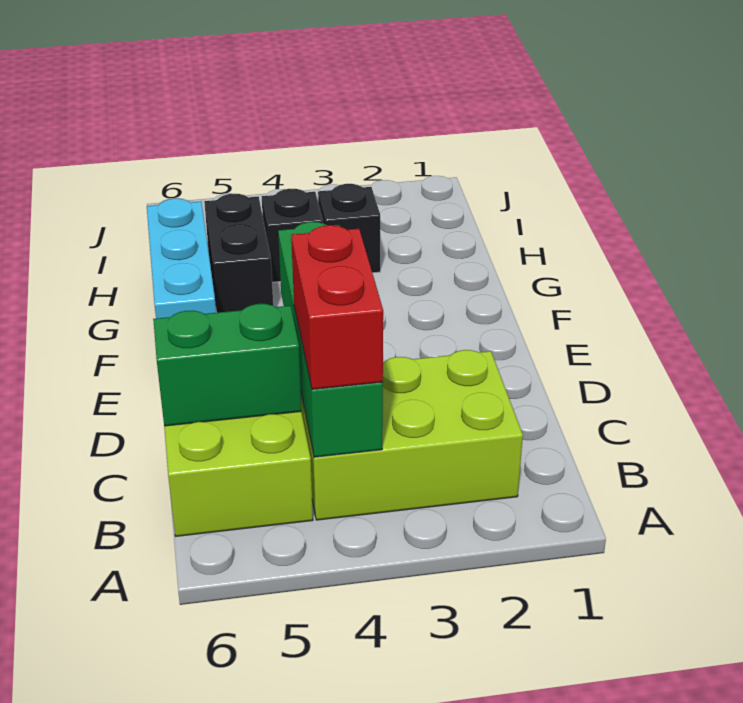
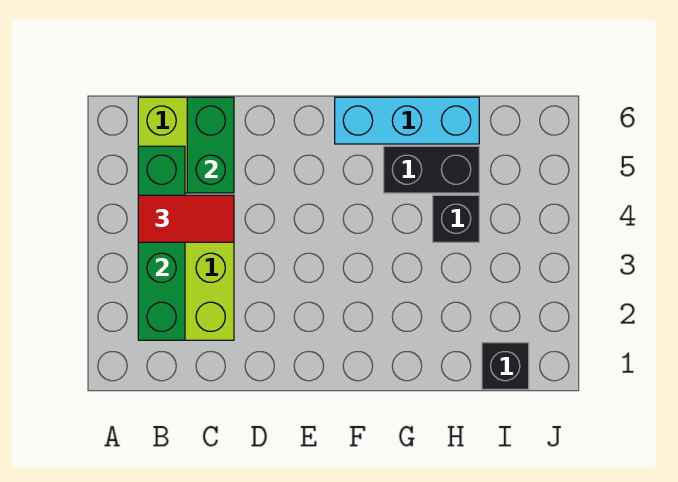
green brick B4:E4 level 2 -> green brick B2:B5 level 2
red brick B4:C4 level 3 -> red tile B4:C4 level 3
black brick H3 level 1 -> black brick I1 level 1

